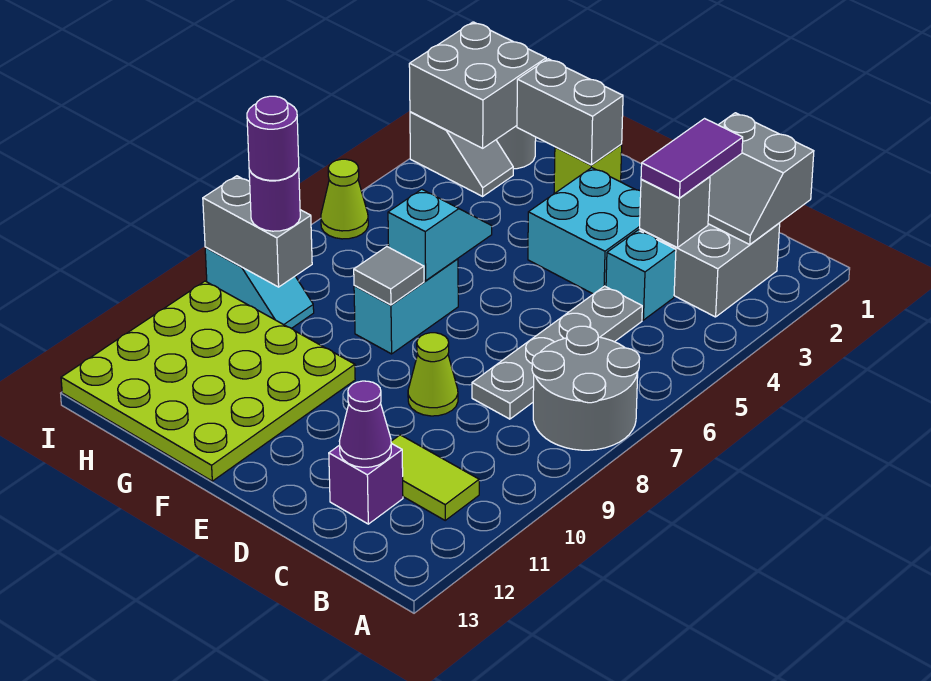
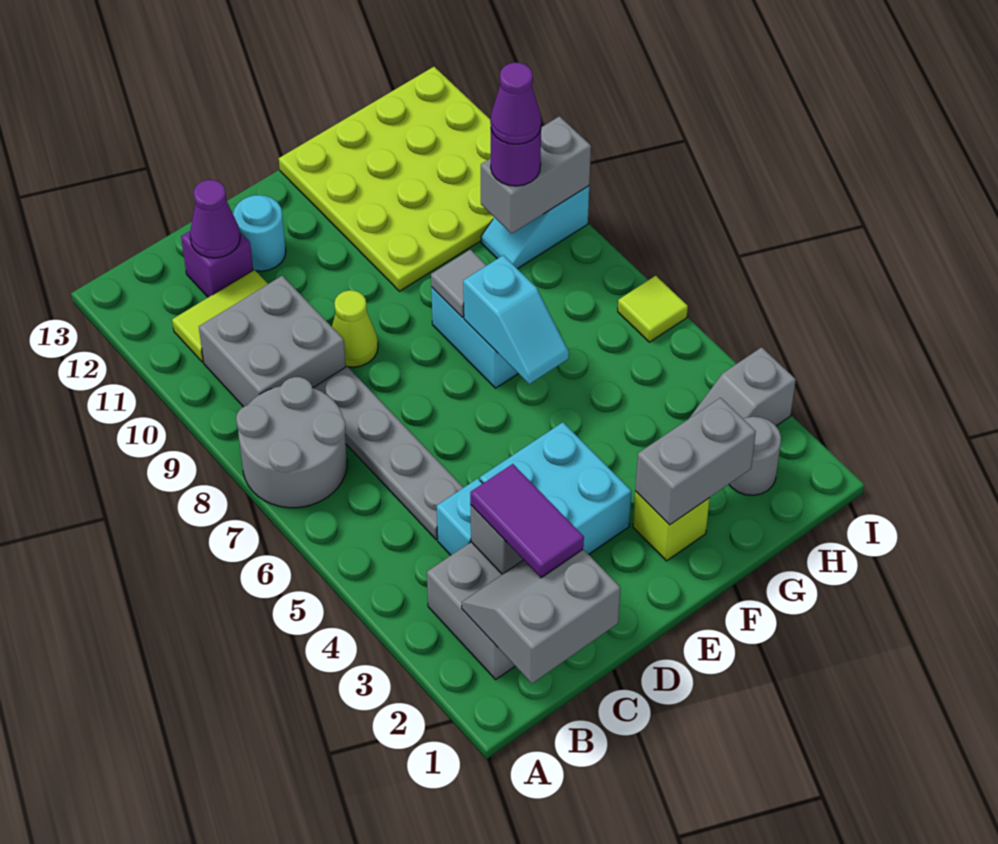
none -> cyan round brick D12 level 1
grey brick H2:I3 level 2 -> grey brick B9:C10 level 1
purple round brick H9 level 4 -> purple cone H9 level 4
lime cone I6 level 1 -> lime tile I6 level 1

